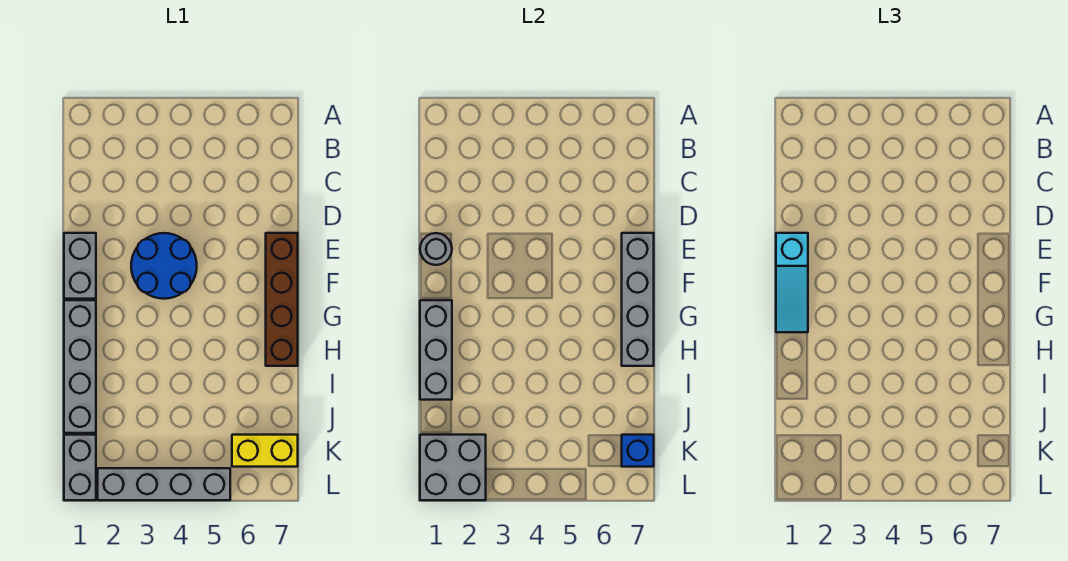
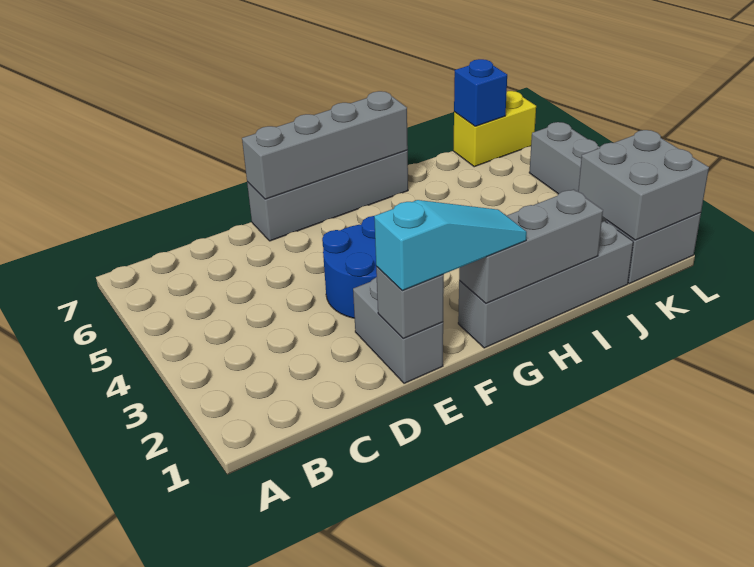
grey brick E1:F1 level 1 -> grey brick E1:E2 level 1
grey round brick E1 level 2 -> grey brick E1 level 2
brown brick E7:H7 level 1 -> grey brick E7:H7 level 1
yellow brick K6:K7 level 1 -> yellow brick K7:L7 level 1

